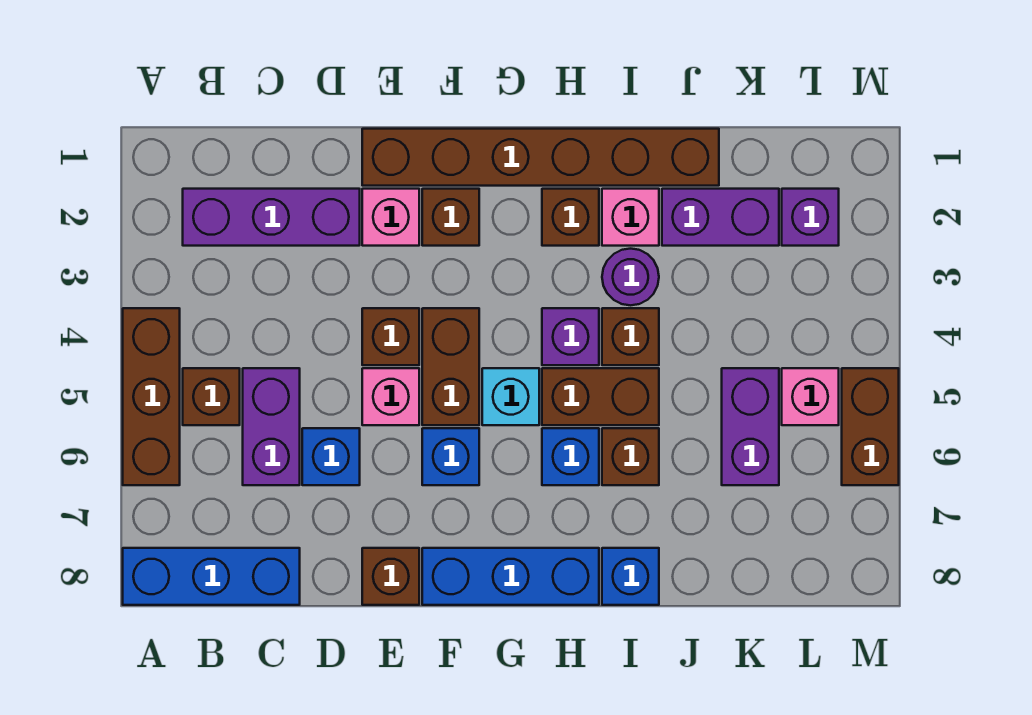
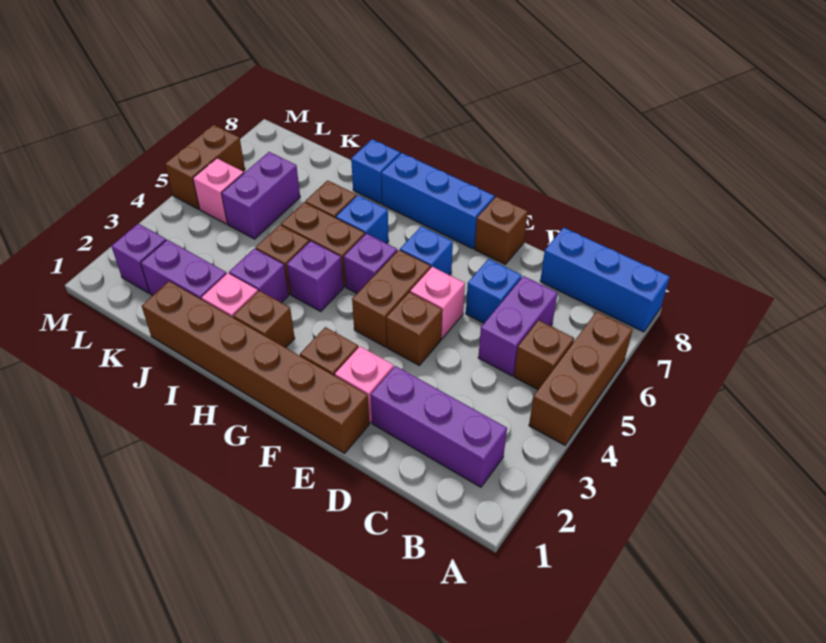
cyan brick G5 level 1 -> purple brick G5 level 1
purple round brick I3 level 1 -> purple brick I3 level 1

